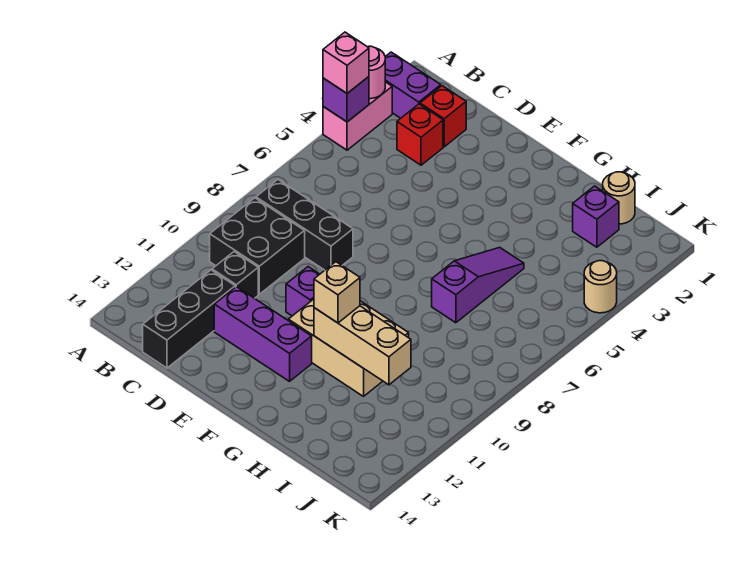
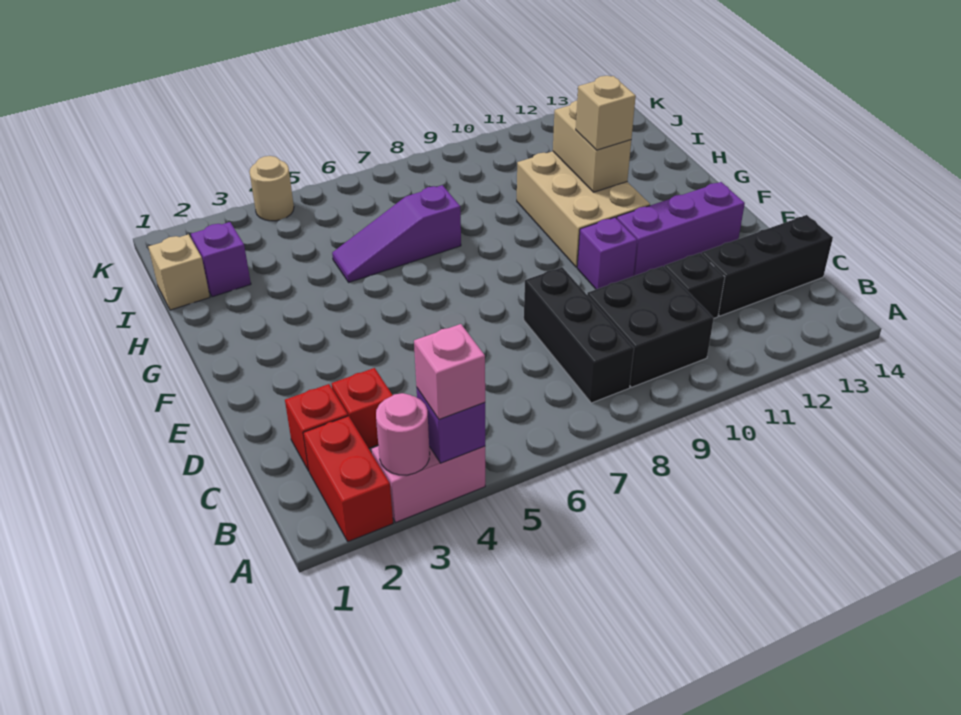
purple brick A2:B2 level 1 -> red brick A2:B2 level 1
purple brick D12:F12 level 1 -> purple brick E11:E13 level 1
tan brick G11:I11 level 2 -> tan brick G11:H11 level 2
tan round brick I1 level 1 -> tan brick I1 level 1

